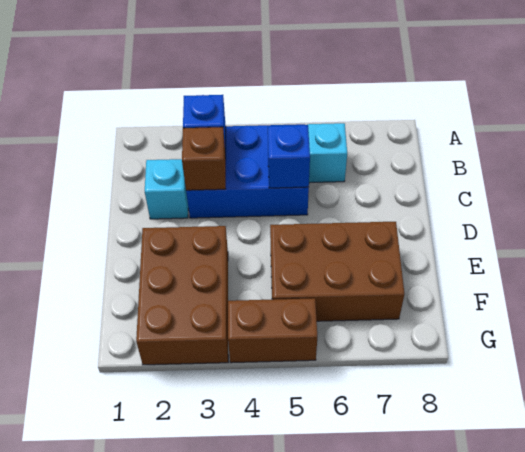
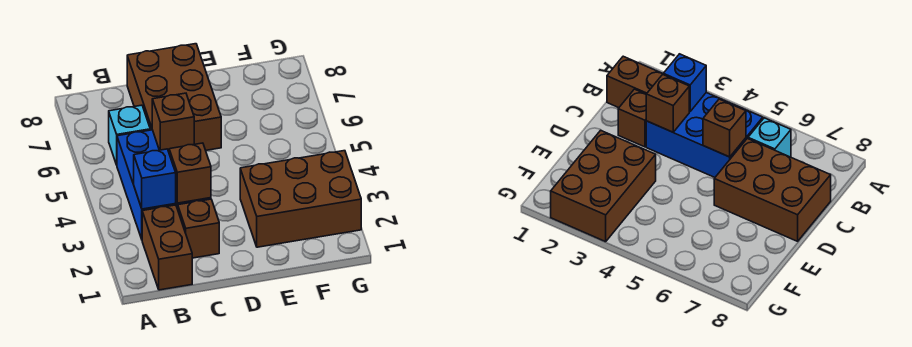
cyan brick C2 level 1 -> brown brick C2 level 1
blue brick C5 level 2 -> brown brick C5 level 2
brown brick E5:F7 level 1 -> brown brick C6:D8 level 1
brown brick G4:G5 level 1 -> brown brick B1:B2 level 1

